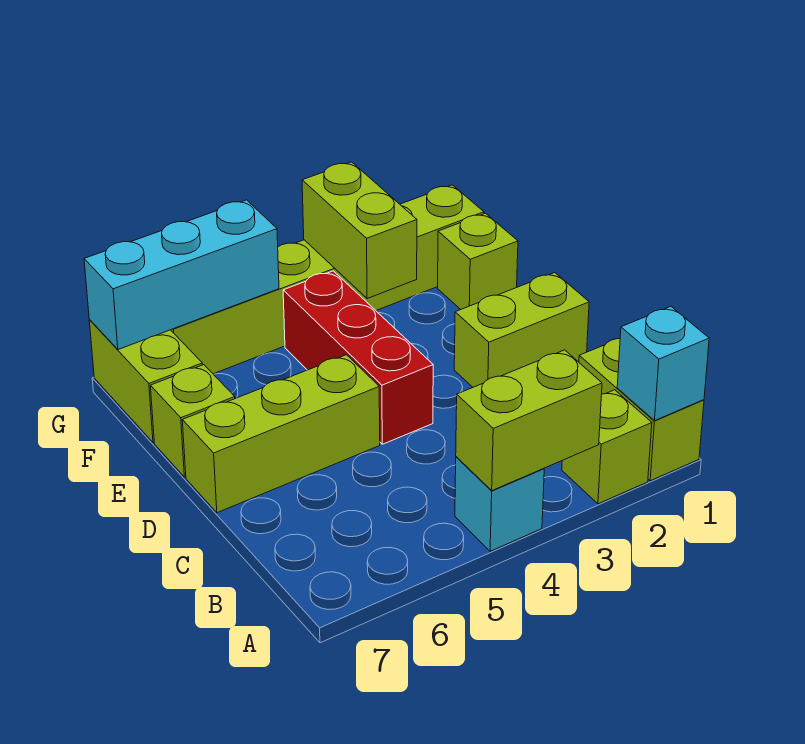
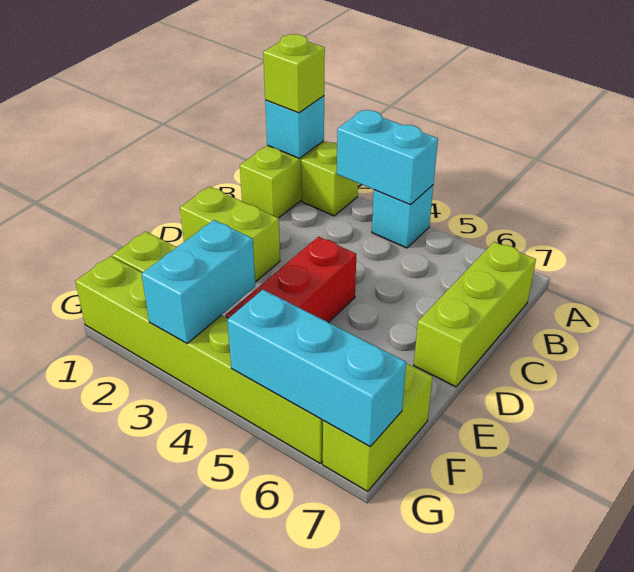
lime brick A3:A4 level 2 -> cyan brick A3:A4 level 2
lime brick D5:D7 level 1 -> lime brick B7:D7 level 1
lime brick E7 level 1 -> lime brick A1 level 3
lime brick F3:G3 level 2 -> cyan brick F3:G3 level 2

